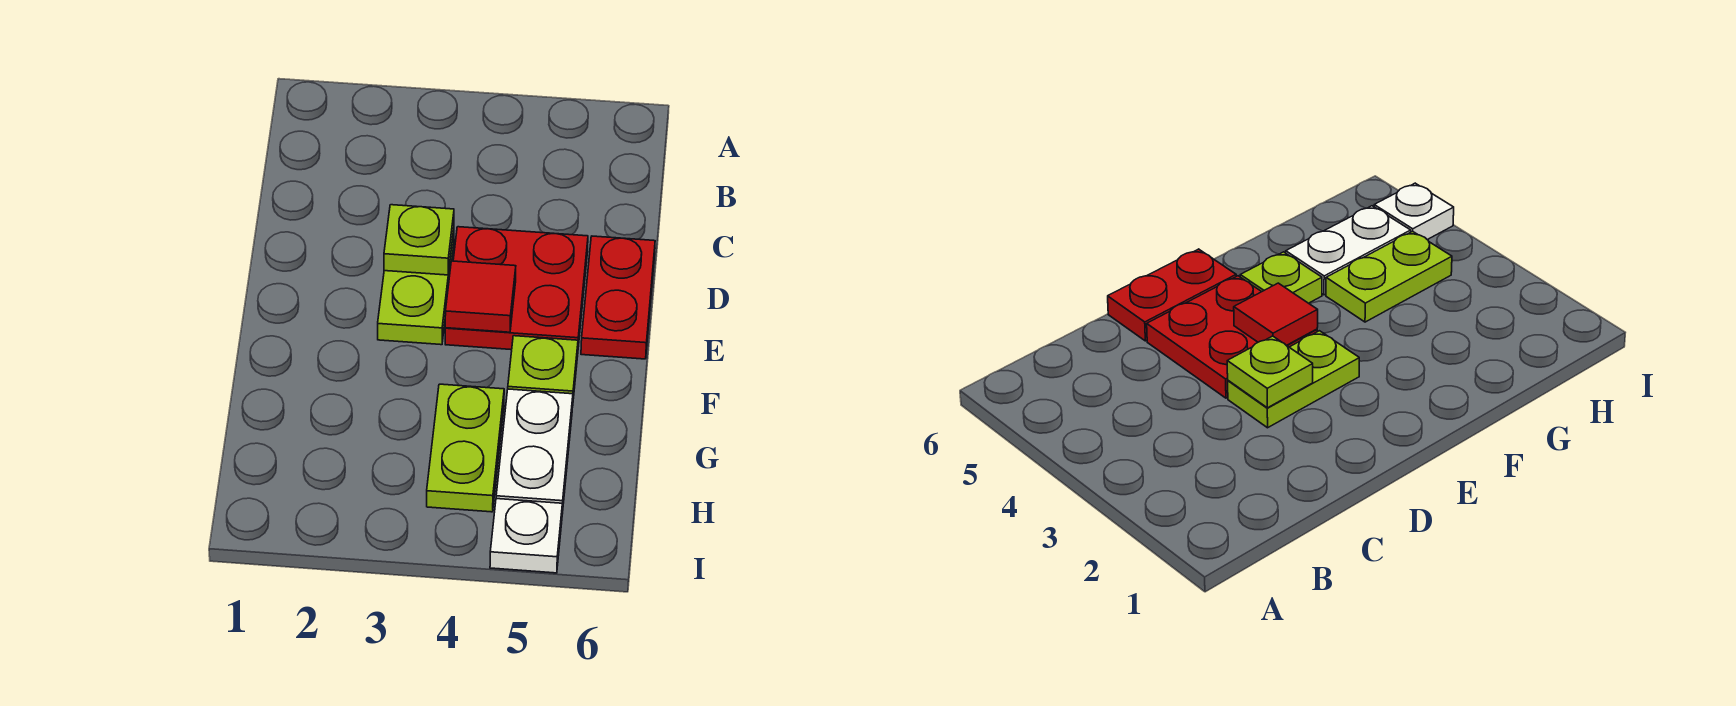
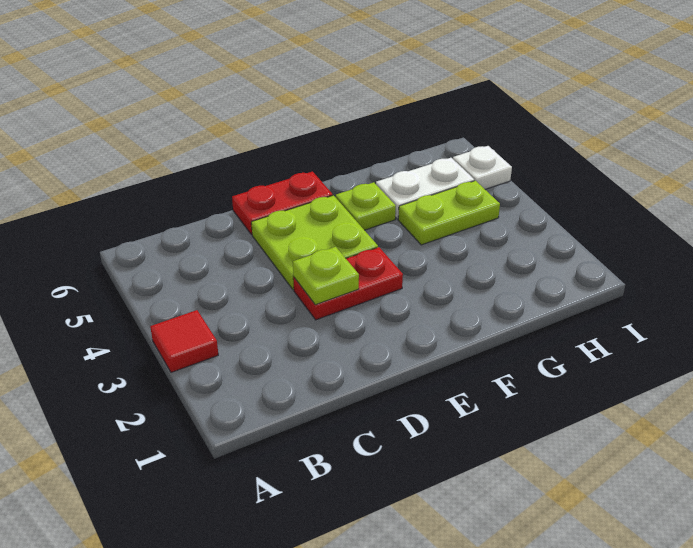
lime plate D3:E3 level 1 -> red plate D3:E3 level 1
red plate D4:E5 level 1 -> lime plate D4:E5 level 1
red tile E4 level 2 -> red tile A3 level 1

